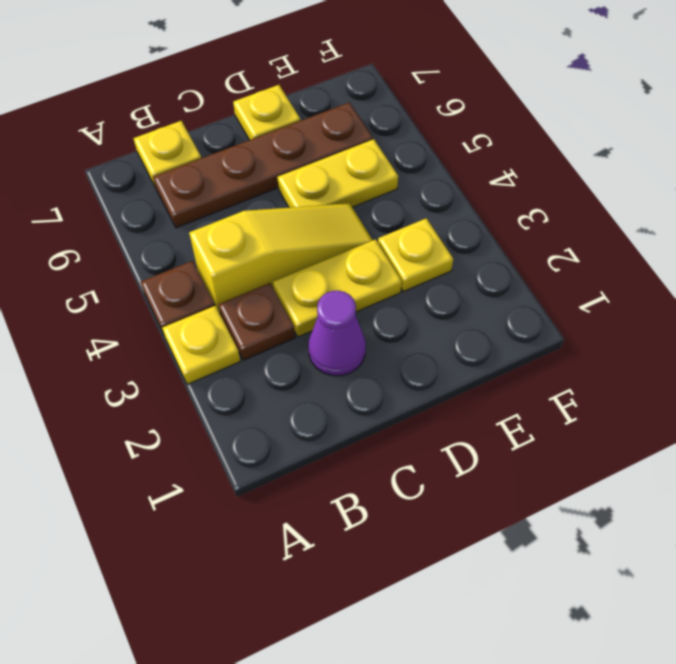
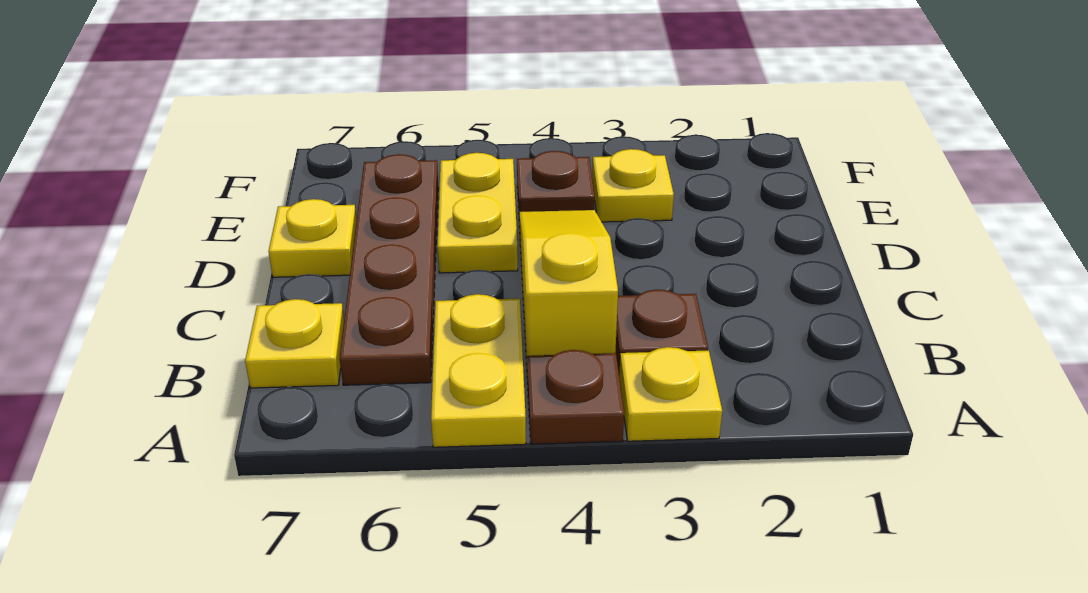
purple cone C2 level 1 -> none
yellow plate C3:D3 level 1 -> yellow plate A5:B5 level 1
none -> brown plate E4 level 1

